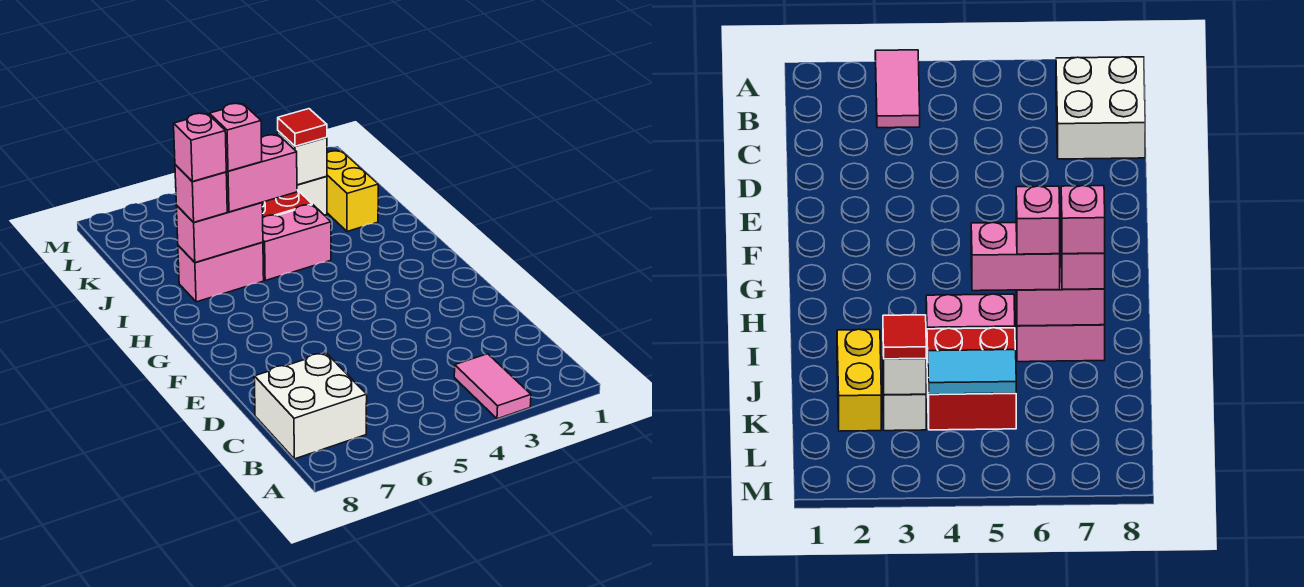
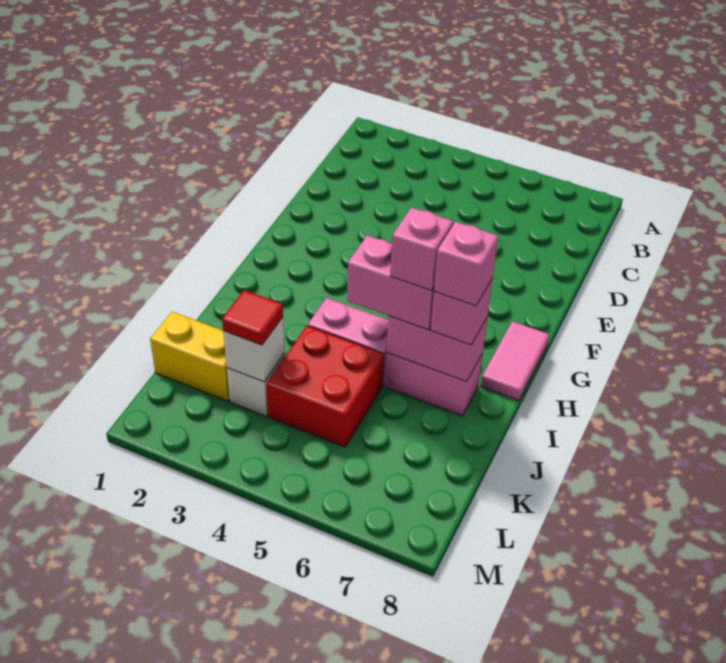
pink tile A3:B3 level 1 -> pink tile G8:H8 level 1
white brick B7:C8 level 1 -> none
yellow brick J2:K2 level 1 -> yellow brick K1:K2 level 1
cyan tile K4:K5 level 2 -> none

